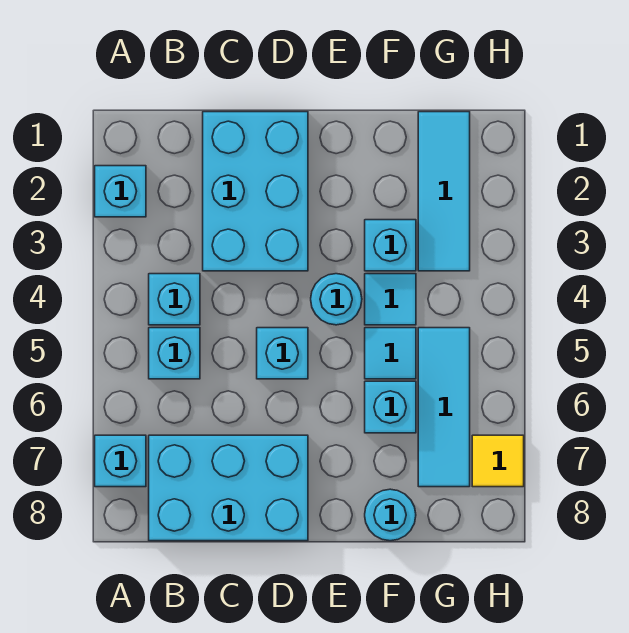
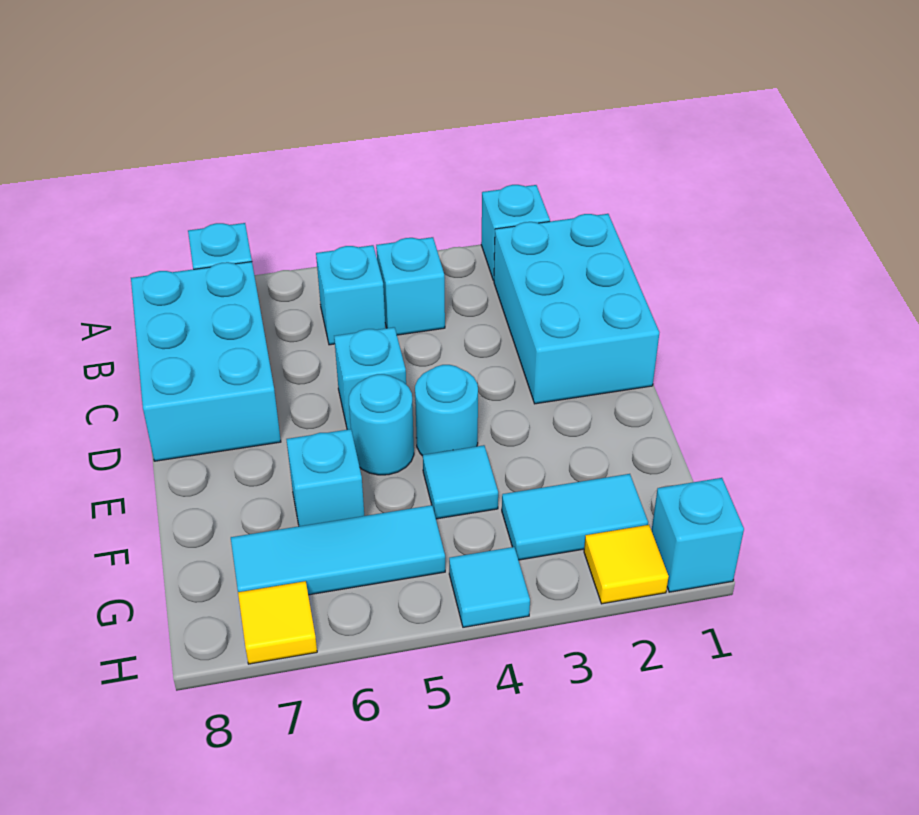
cyan brick C1:D3 level 1 -> cyan brick B1:D2 level 1
cyan brick F3 level 1 -> cyan brick H1 level 1
cyan tile F5 level 1 -> cyan tile H4 level 1
cyan round brick F8 level 1 -> cyan round brick E5 level 1
cyan tile G1:G3 level 1 -> cyan tile G2:G3 level 1
none -> yellow tile H2 level 1

